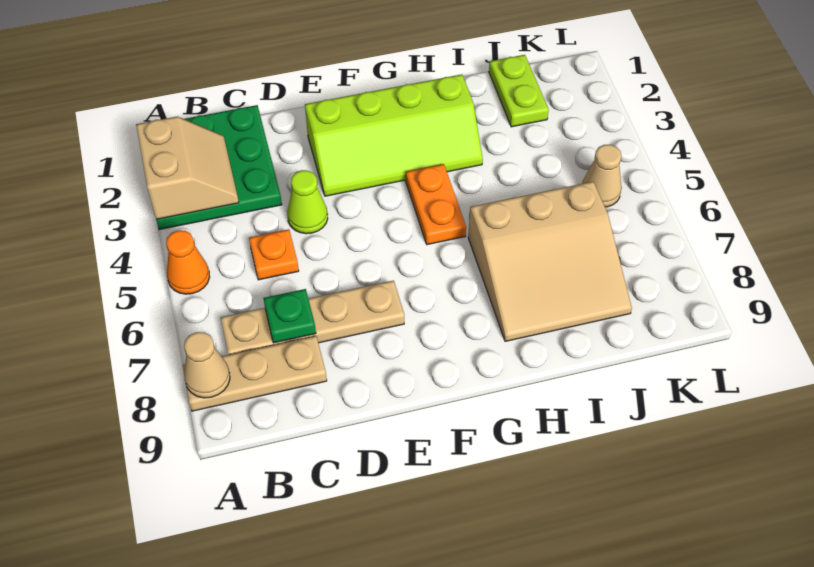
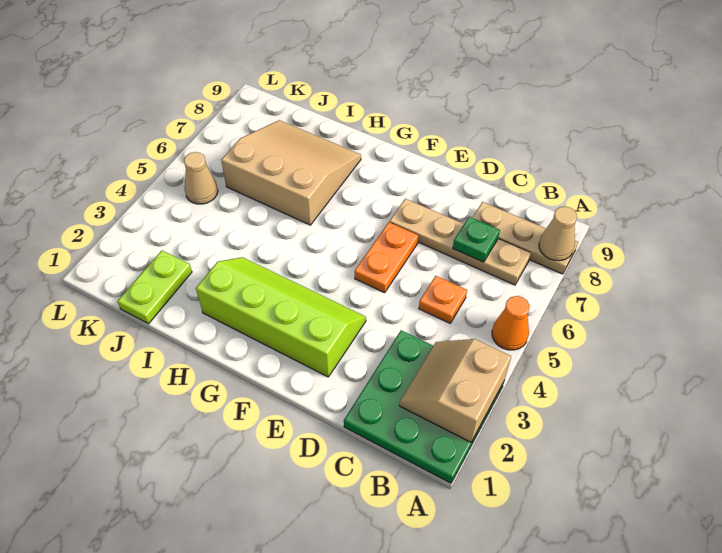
lime cone D4 level 1 -> none
orange plate G4:G5 level 1 -> orange plate E5:E6 level 1

